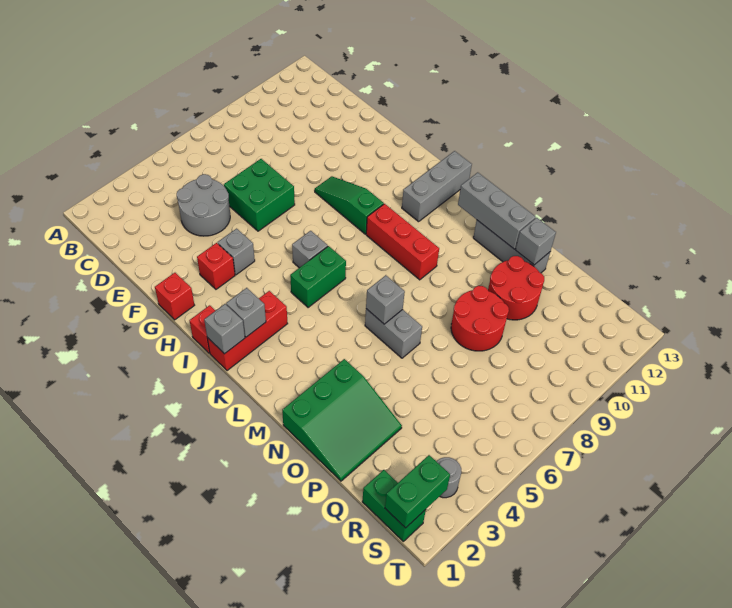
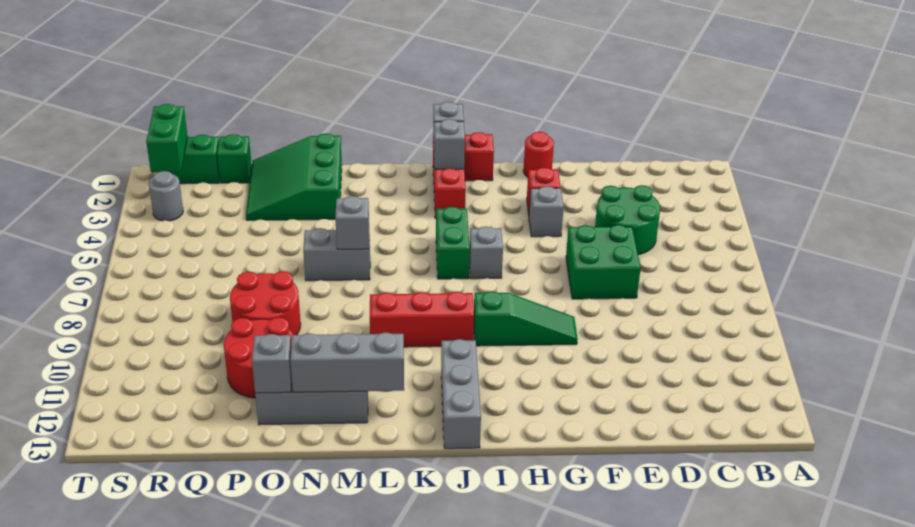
grey round brick D4:E5 level 1 -> green round brick D4:E5 level 1
red brick G1 level 1 -> red round brick G1 level 1
none -> green brick Q1 level 1

